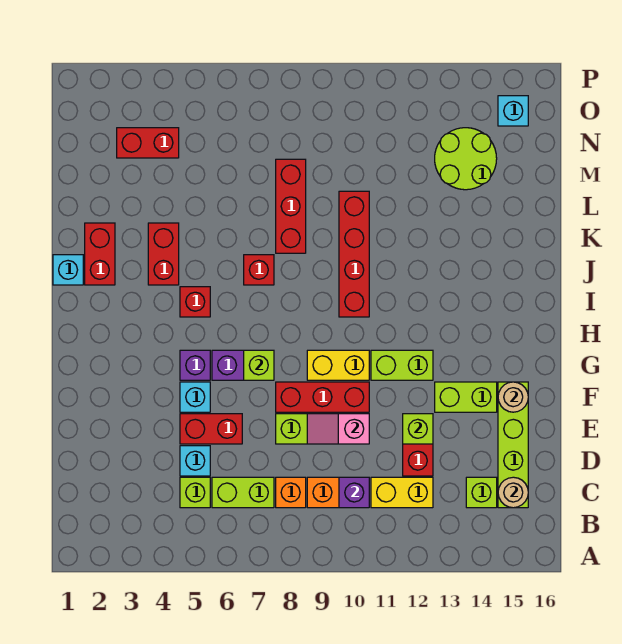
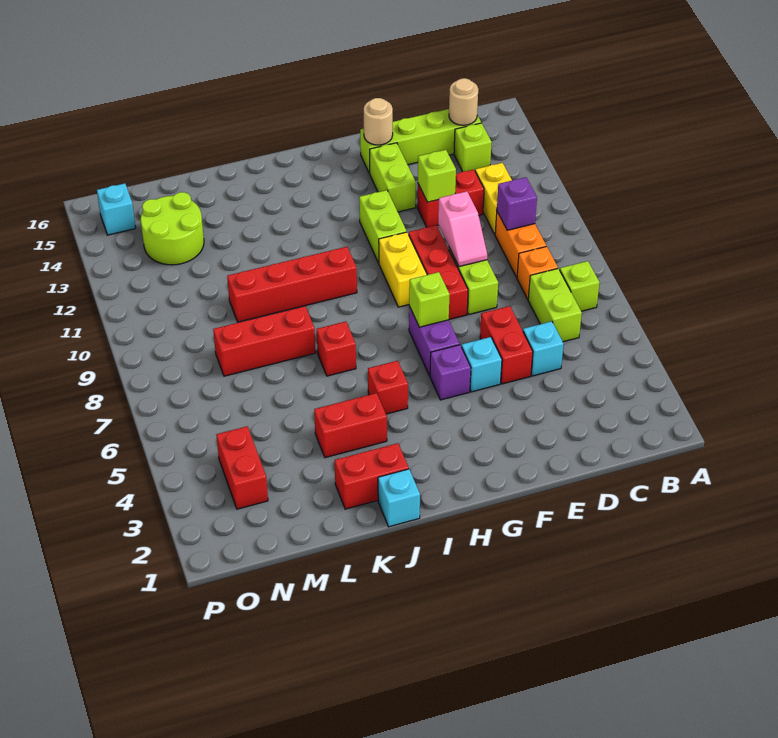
lime brick C5 level 1 -> lime brick B7 level 1

